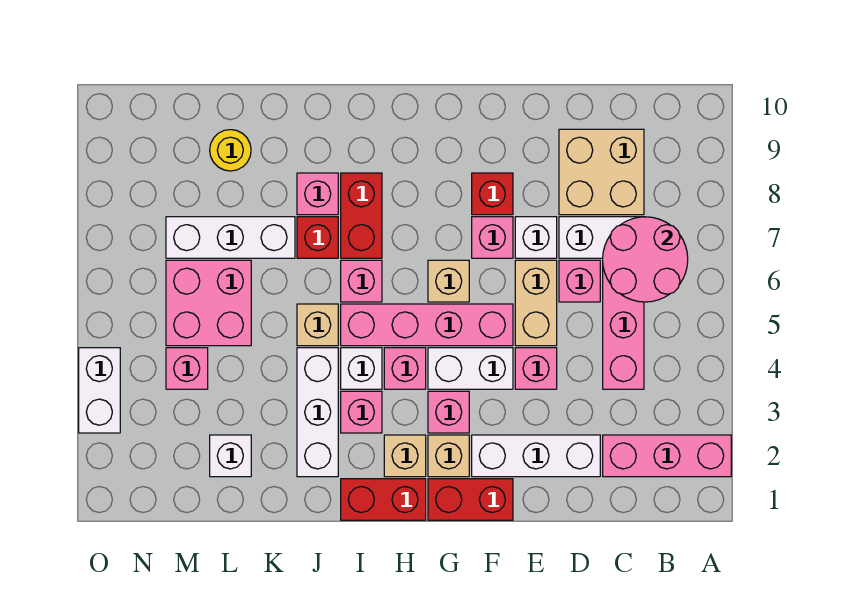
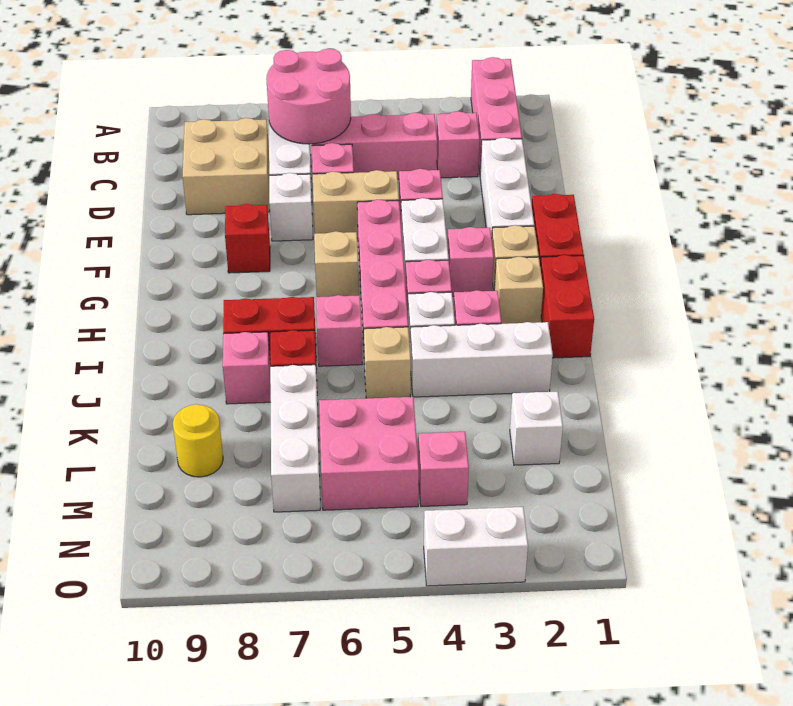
pink brick F7 level 1 -> pink brick C3 level 1

